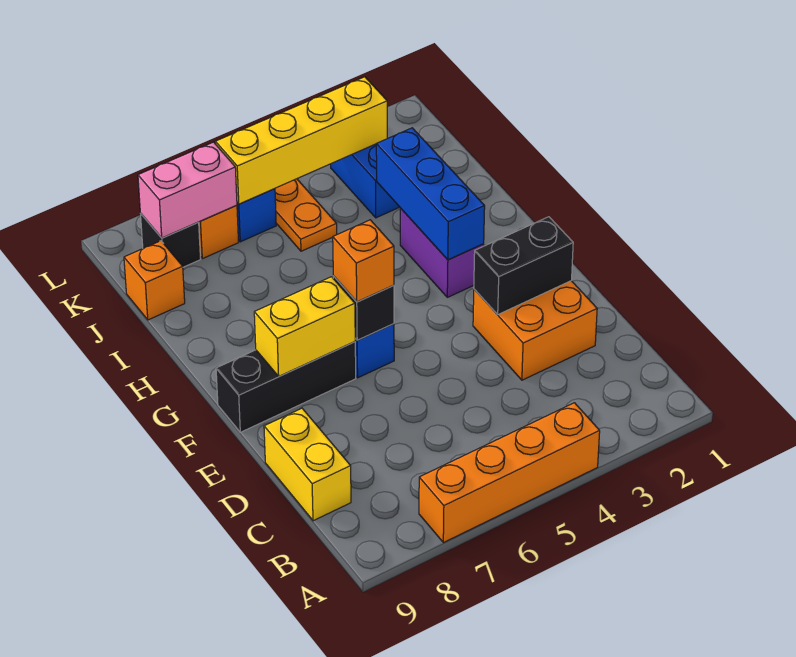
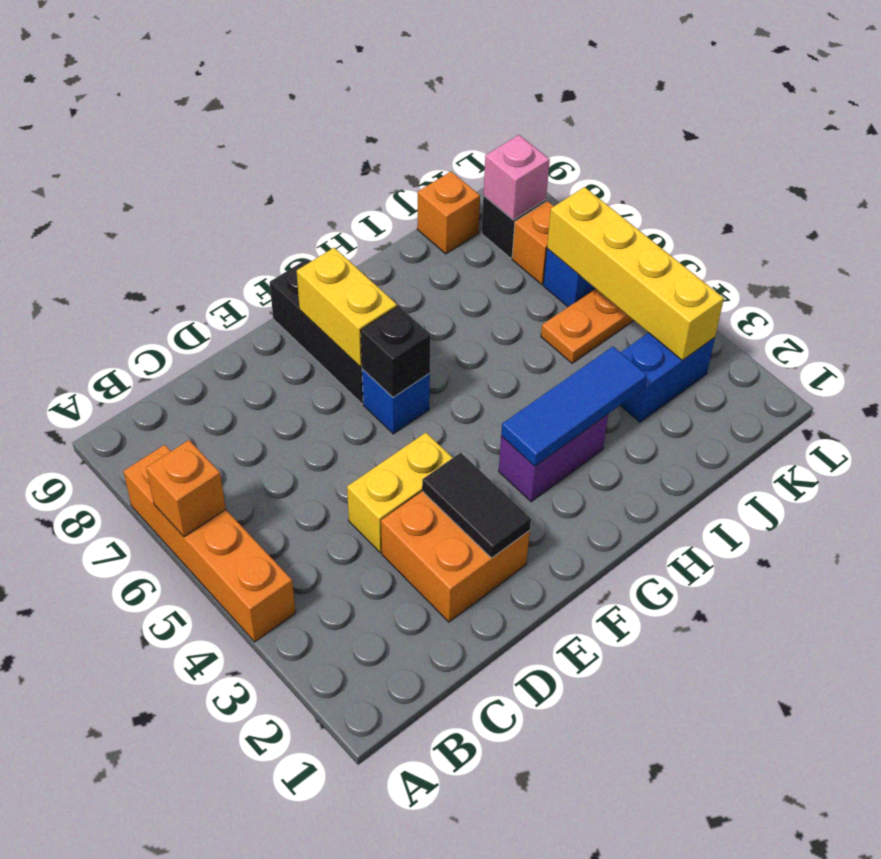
yellow brick C9:D9 level 1 -> yellow brick D4:E4 level 1
black brick E2:E3 level 2 -> black tile E2:E3 level 2
orange brick F6 level 3 -> orange brick A6 level 2
blue brick G3:I3 level 2 -> blue tile G3:I3 level 2
pink brick K7:K8 level 2 -> pink brick K8 level 2

